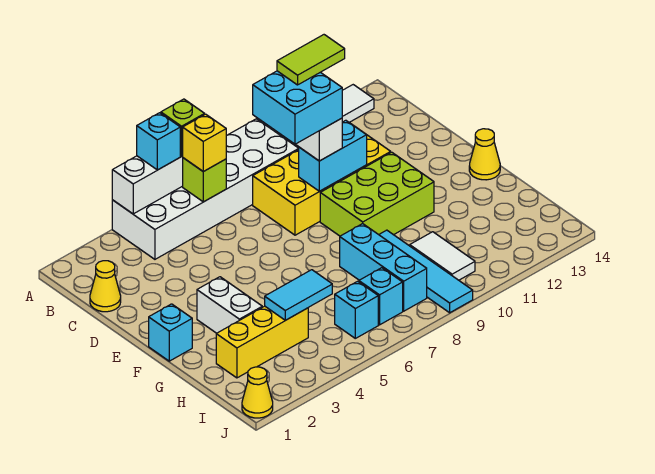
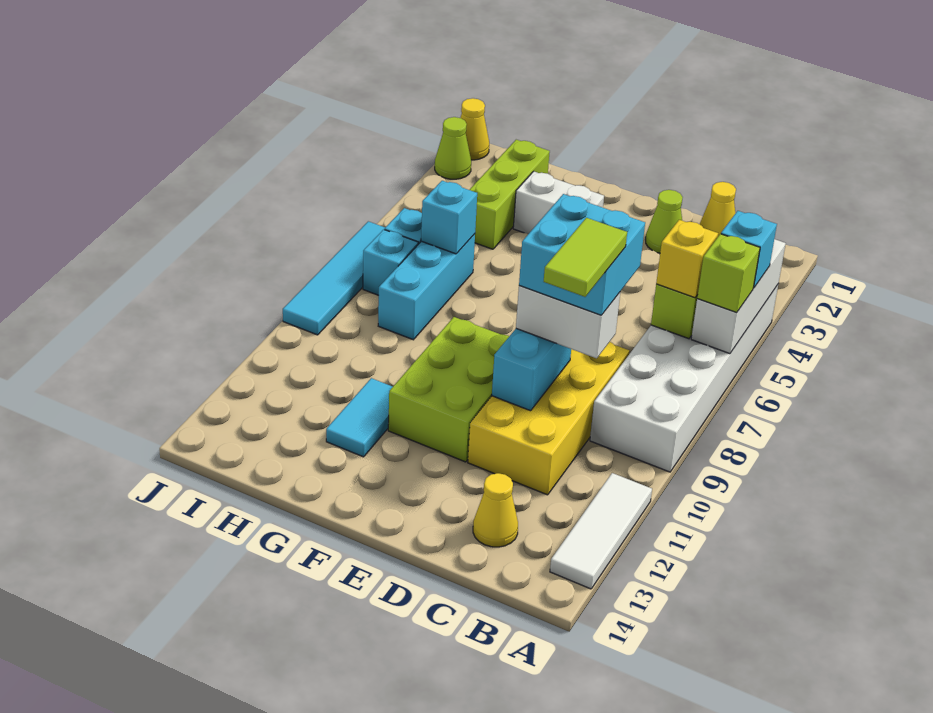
none -> lime cone D2 level 1
cyan brick F1 level 1 -> cyan brick H6 level 2
yellow cone F14 level 1 -> yellow cone C13 level 1
cyan brick G8:I8 level 1 -> cyan brick H6:H8 level 1
cyan tile G9:J9 level 1 -> cyan tile J6:J9 level 1
yellow brick H2:H4 level 1 -> lime brick H2:H4 level 1
cyan tile H4:H5 level 2 -> cyan tile G11:G12 level 1
white tile H10:I10 level 1 -> none
none -> lime cone J2 level 1

